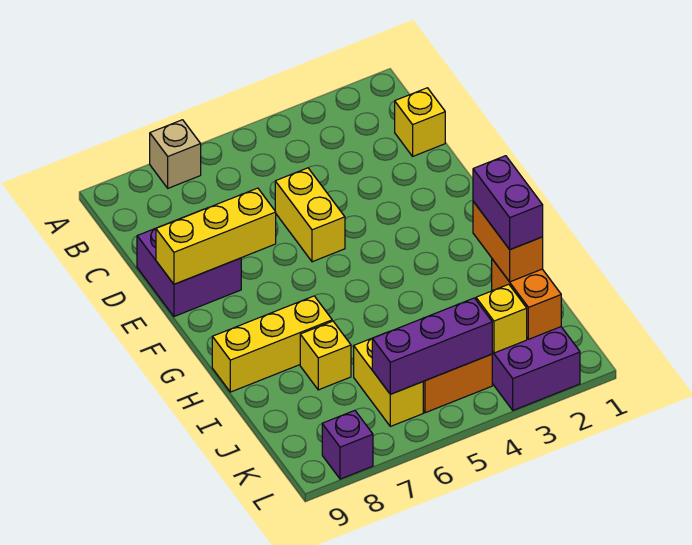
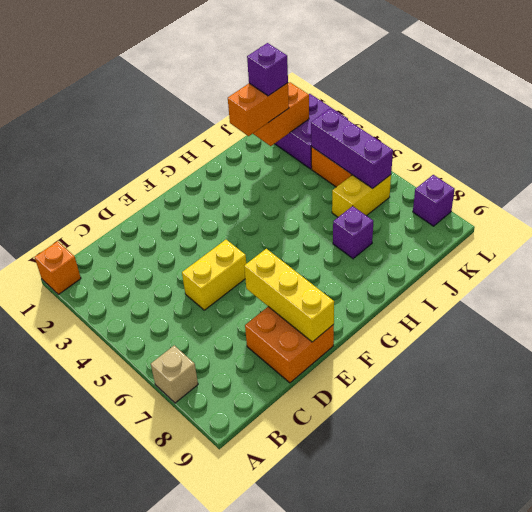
none -> orange brick A1 level 1
yellow brick C1 level 1 -> none
purple brick D8:E9 level 1 -> orange brick D8:E9 level 1
yellow brick H7:H9 level 1 -> none
purple brick I2:J2 level 4 -> purple brick J2 level 4
yellow brick I7 level 1 -> purple brick I7 level 1
yellow brick K3 level 2 -> none

